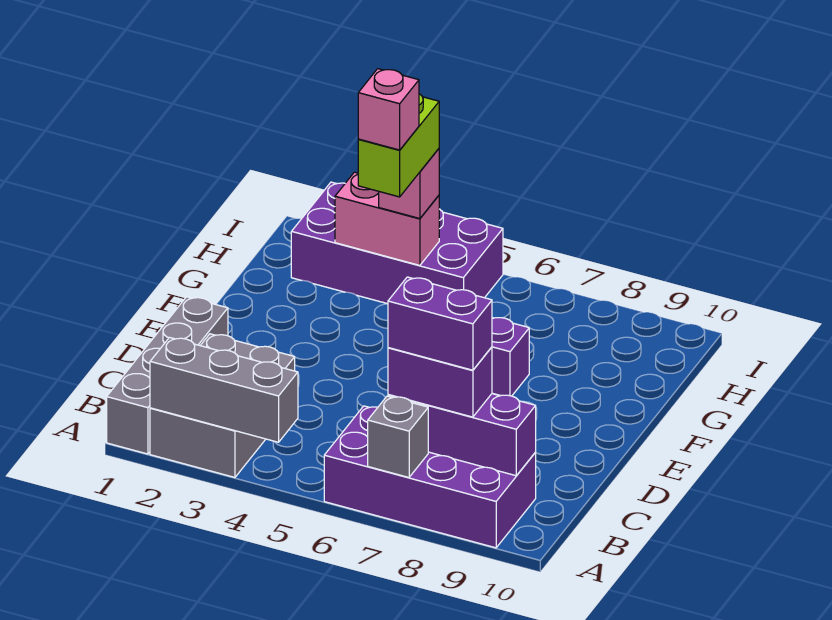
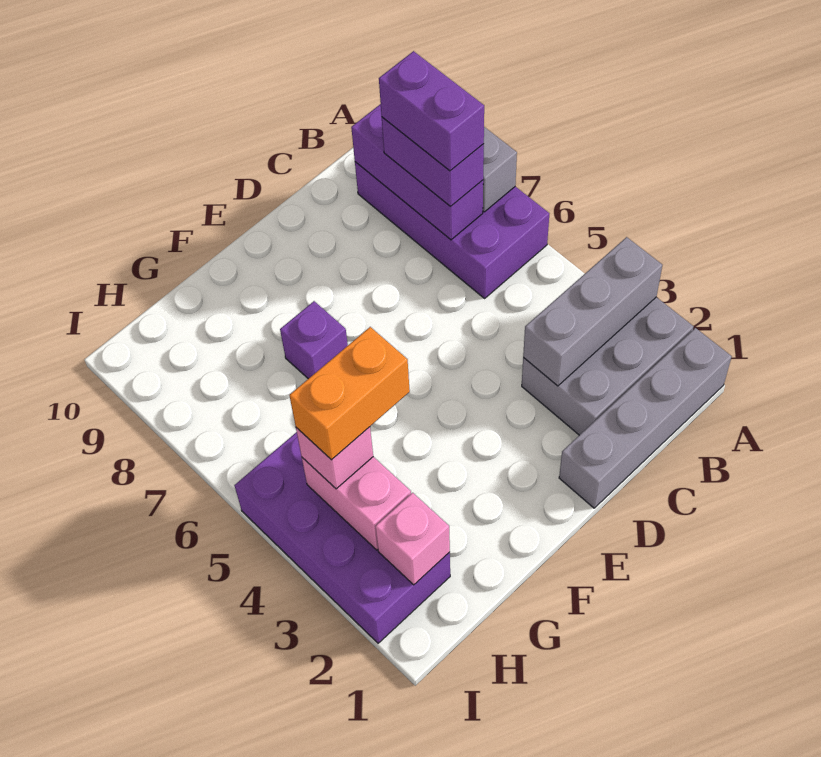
grey brick A2:A4 level 2 -> grey brick A3:C3 level 2
lime brick G4:H4 level 4 -> orange brick G4:H4 level 4
pink brick G4 level 5 -> pink brick H2 level 2

